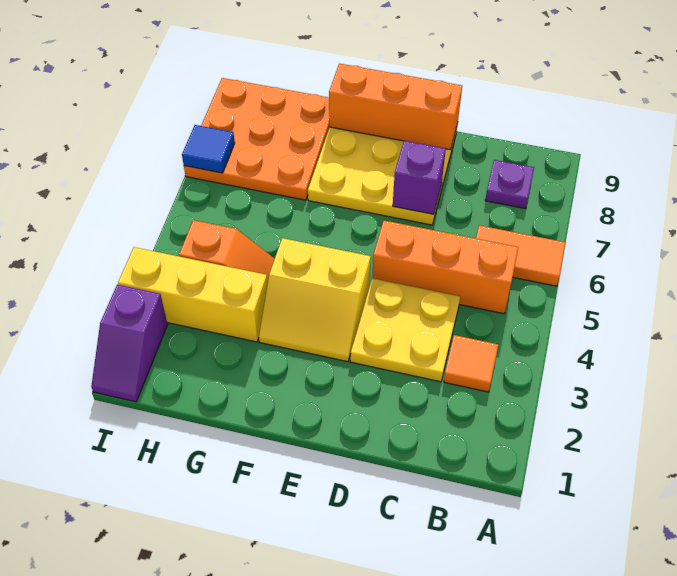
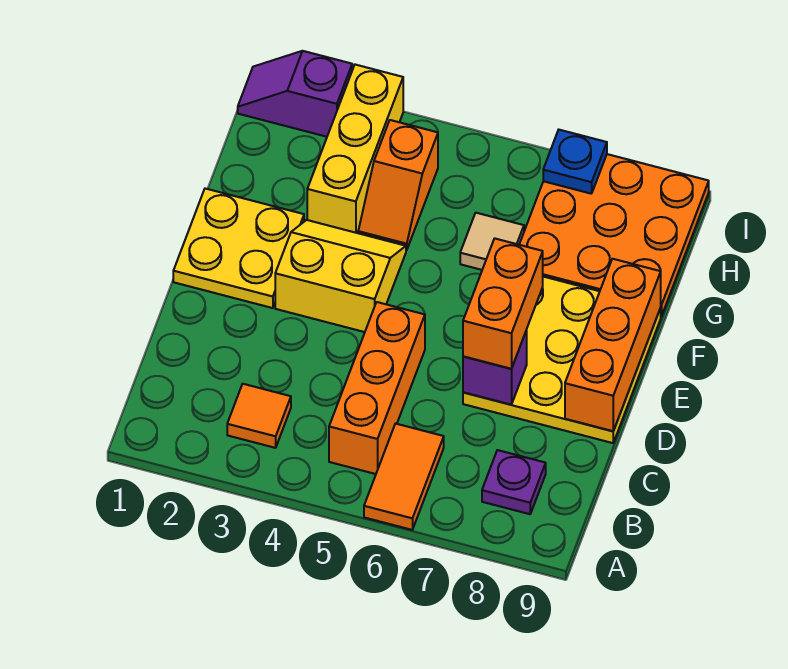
yellow plate C3:D4 level 1 -> yellow plate E1:F2 level 1
none -> orange brick D7:E7 level 3
yellow slope E3:F4 level 1 top 4 -> yellow slope E3:F4 level 1 top E
none -> tan tile G6 level 1
blue tile I7 level 2 -> blue plate I7 level 2

